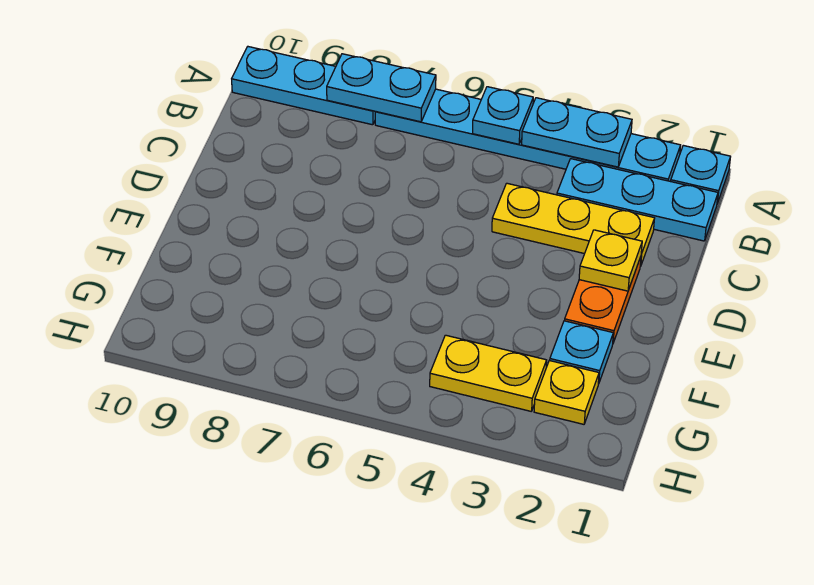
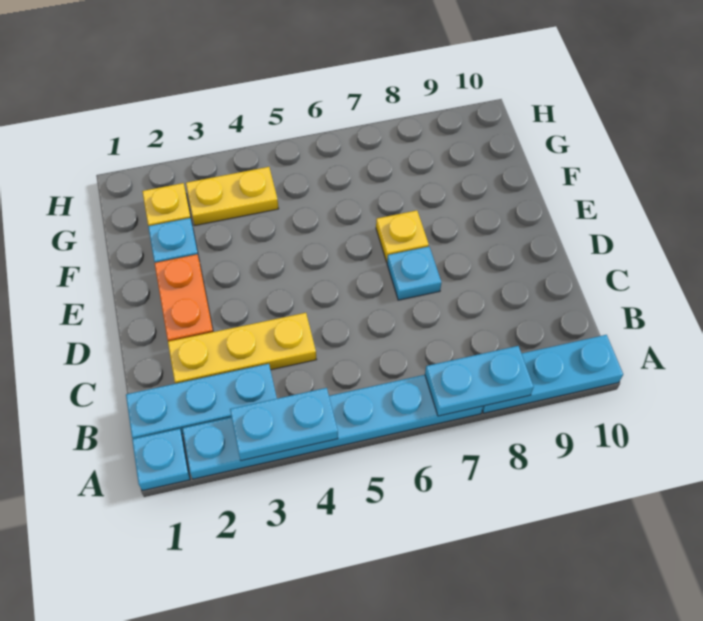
cyan plate A5 level 2 -> cyan plate D7 level 1
yellow plate D2 level 2 -> yellow plate E7 level 1

